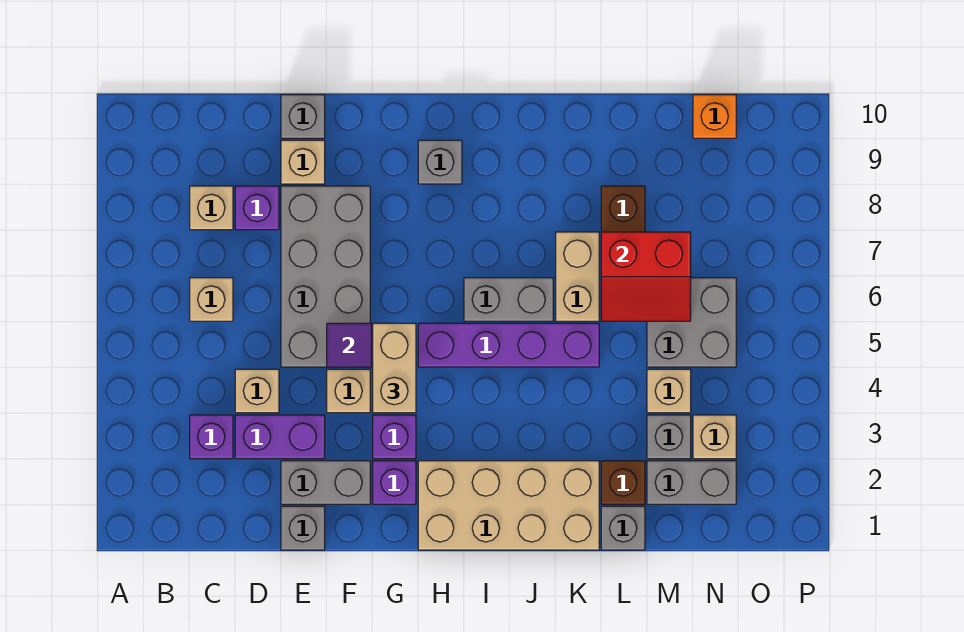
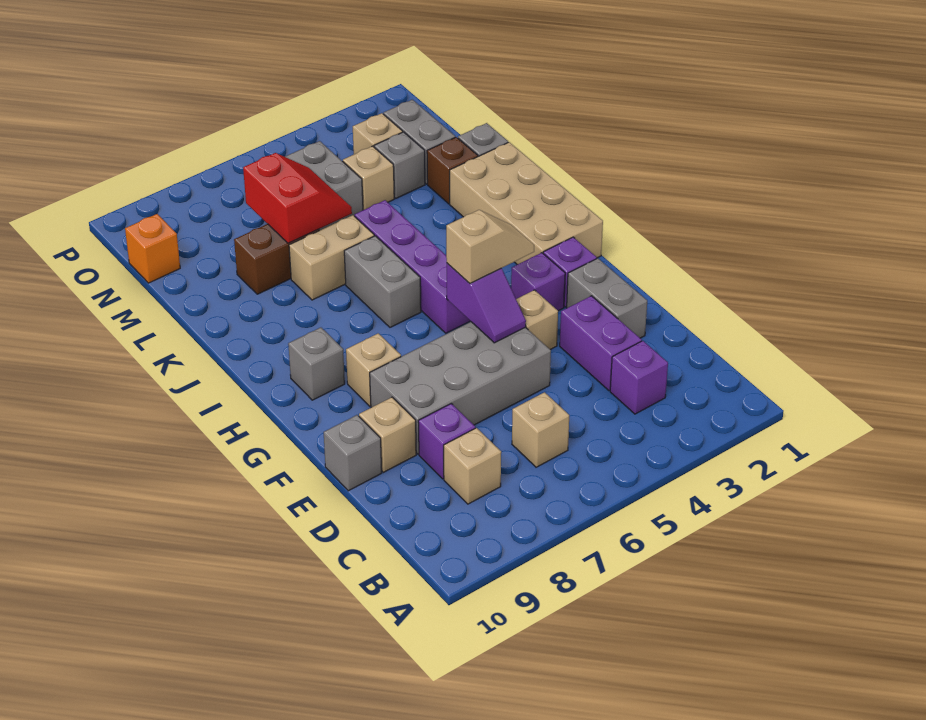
tan brick D4 level 1 -> tan brick G8 level 1
grey brick E1 level 1 -> none
tan brick G4:G5 level 3 -> tan slope G4:G5 level 3 top 5

